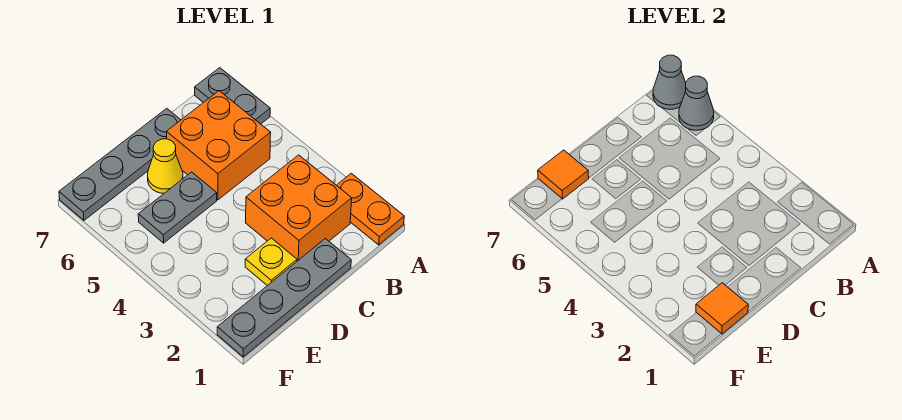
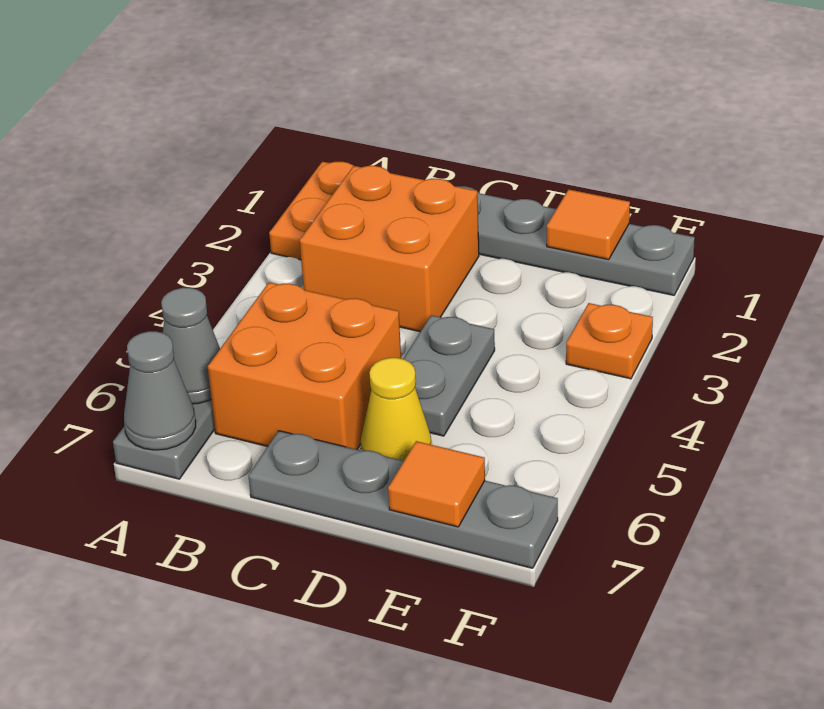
yellow plate D2 level 1 -> none
grey plate D5:E5 level 1 -> grey plate D4:D5 level 1
none -> orange plate F3 level 1

